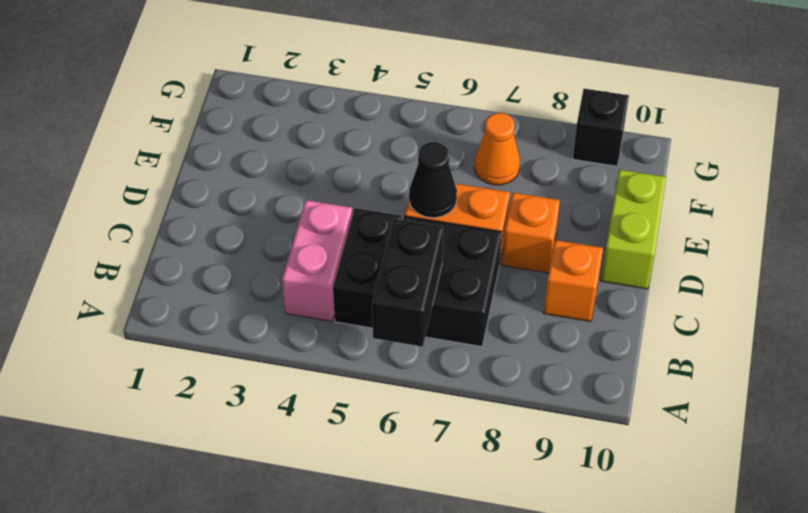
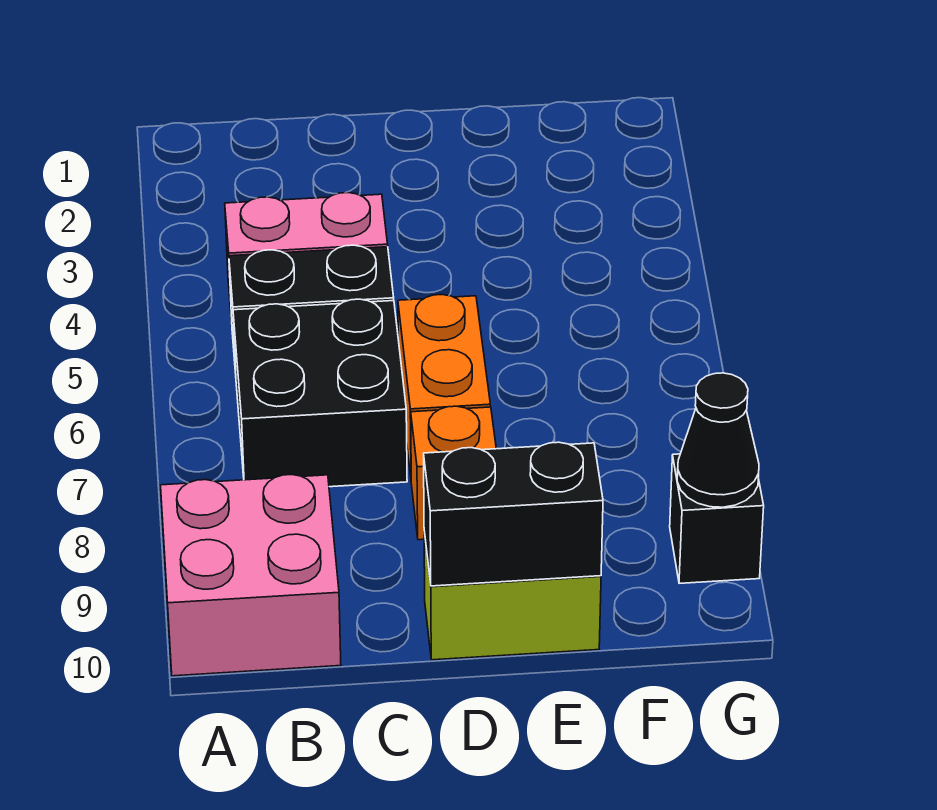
black brick A6:B6 level 2 -> black brick D10:E10 level 2
none -> pink brick A9:B10 level 1
orange brick C9 level 1 -> none
black cone D6 level 2 -> black cone G9 level 2
orange cone F7 level 1 -> none

